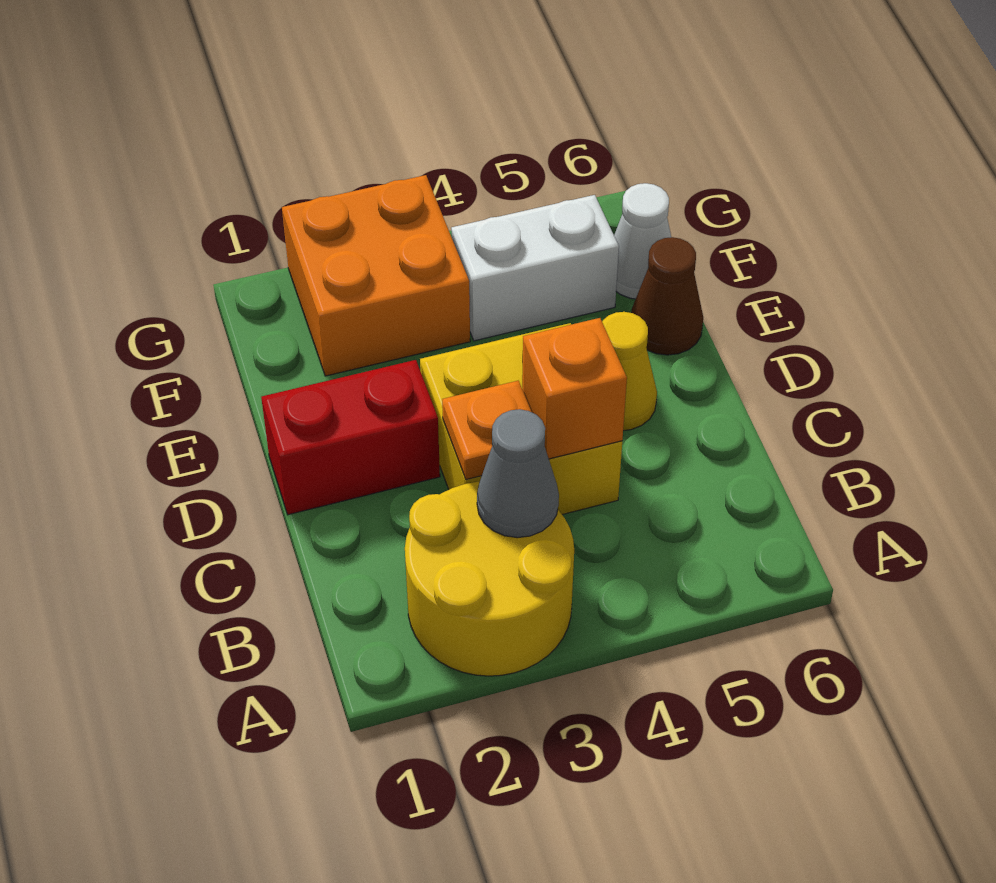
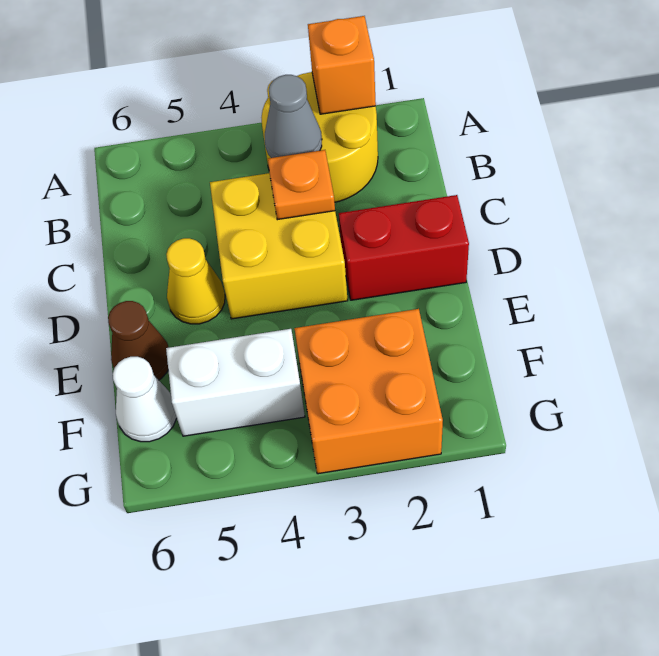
orange brick C4 level 2 -> orange brick A2 level 2

